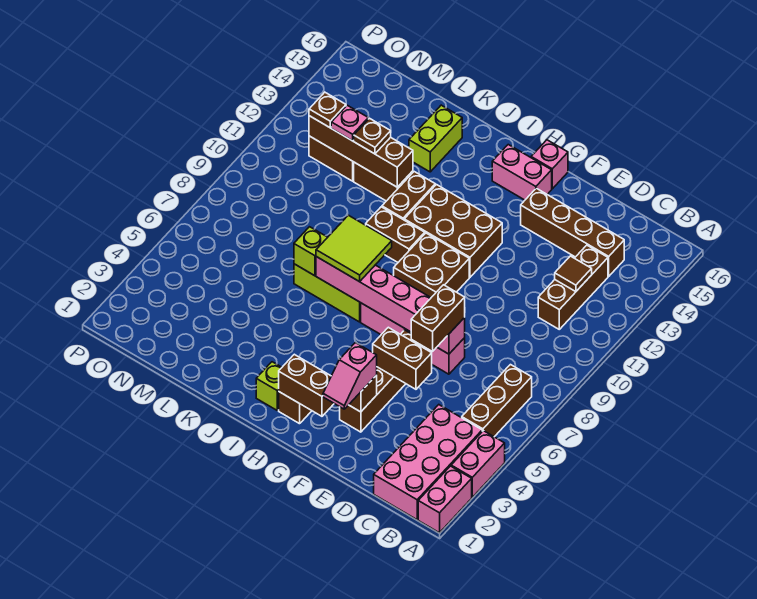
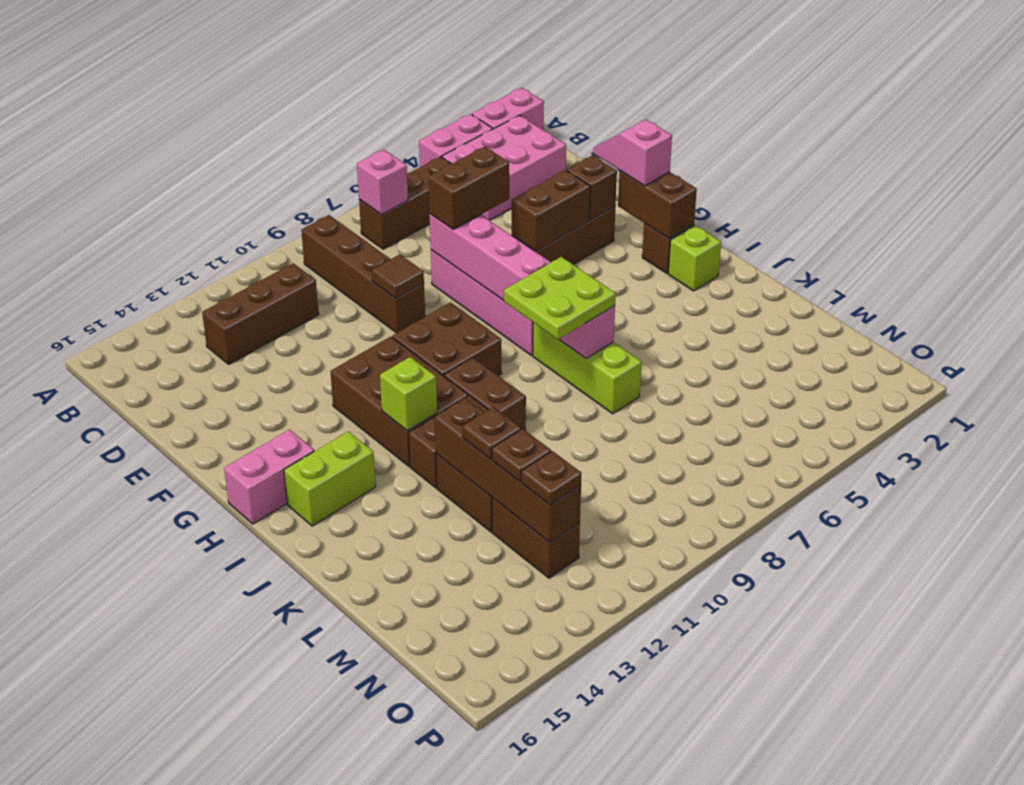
pink brick B1:C4 level 1 -> pink brick B2:C4 level 1
brown tile C12 level 2 -> brown tile E9 level 2
brown brick C14:F14 level 1 -> brown brick B9:E9 level 1
brown brick E5:F5 level 2 -> brown brick F4:F5 level 2
pink slope F2:F3 level 3 top 3 -> pink slope F2:G2 level 3 top G
pink brick G15:H15 level 1 -> pink brick H15:H16 level 1
pink brick G16 level 1 -> pink brick B7 level 2
lime tile I7:J8 level 3 -> lime plate I7:J8 level 3
lime brick K7 level 2 -> lime brick I12 level 2
lime brick K14:K15 level 1 -> lime brick I14:I15 level 1
pink plate M12 level 3 -> brown plate M12 level 3

